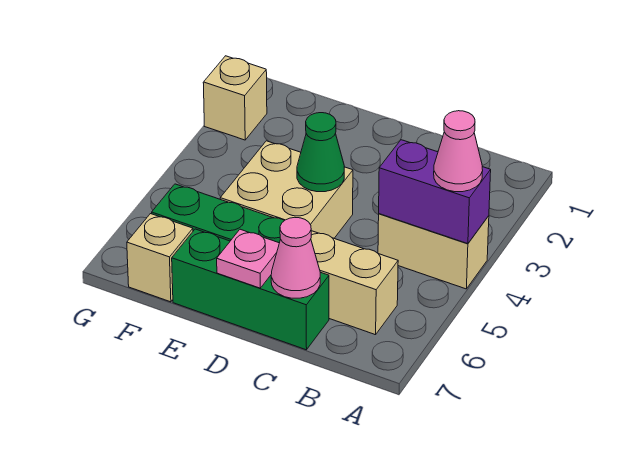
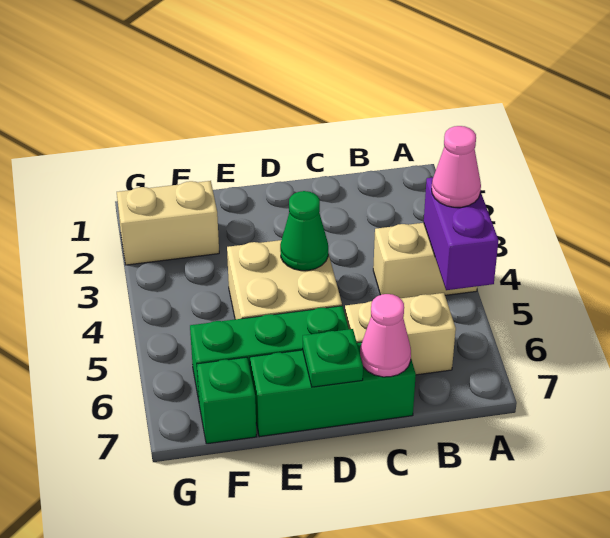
purple brick A4:B4 level 2 -> purple brick A4:A5 level 2
pink plate D7 level 2 -> green plate D7 level 2
tan brick F7 level 1 -> green brick F7 level 1
tan brick G2 level 1 -> tan brick F2:G2 level 1

